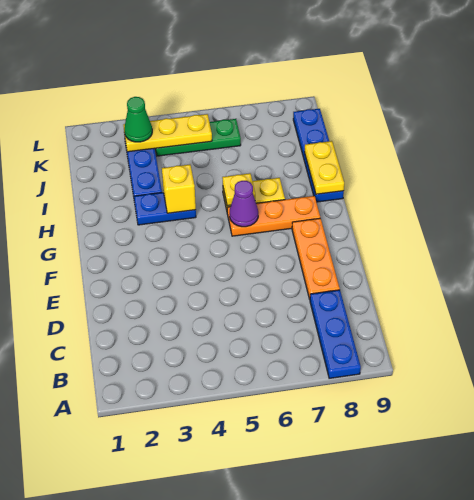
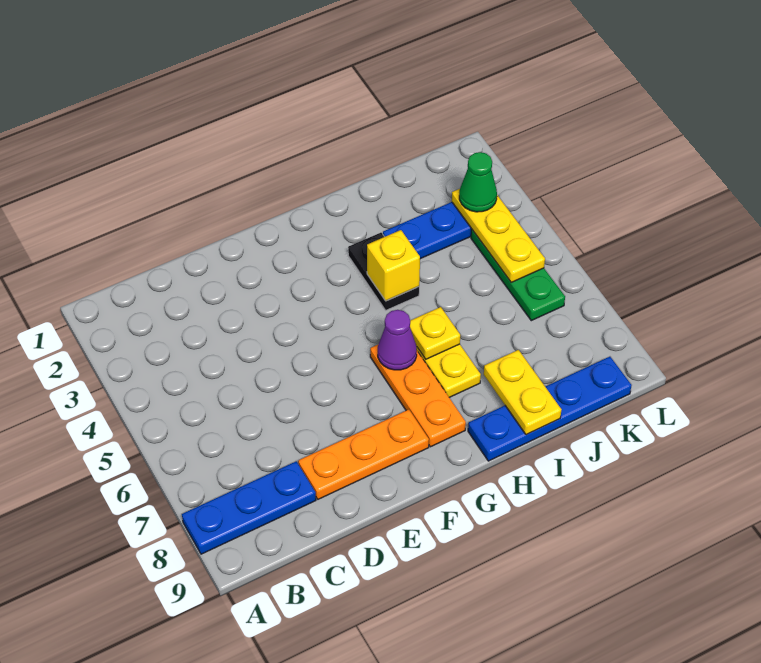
blue plate H3:H4 level 1 -> black plate H3:H4 level 1
yellow plate H9:I9 level 2 -> yellow plate I8:I9 level 2

